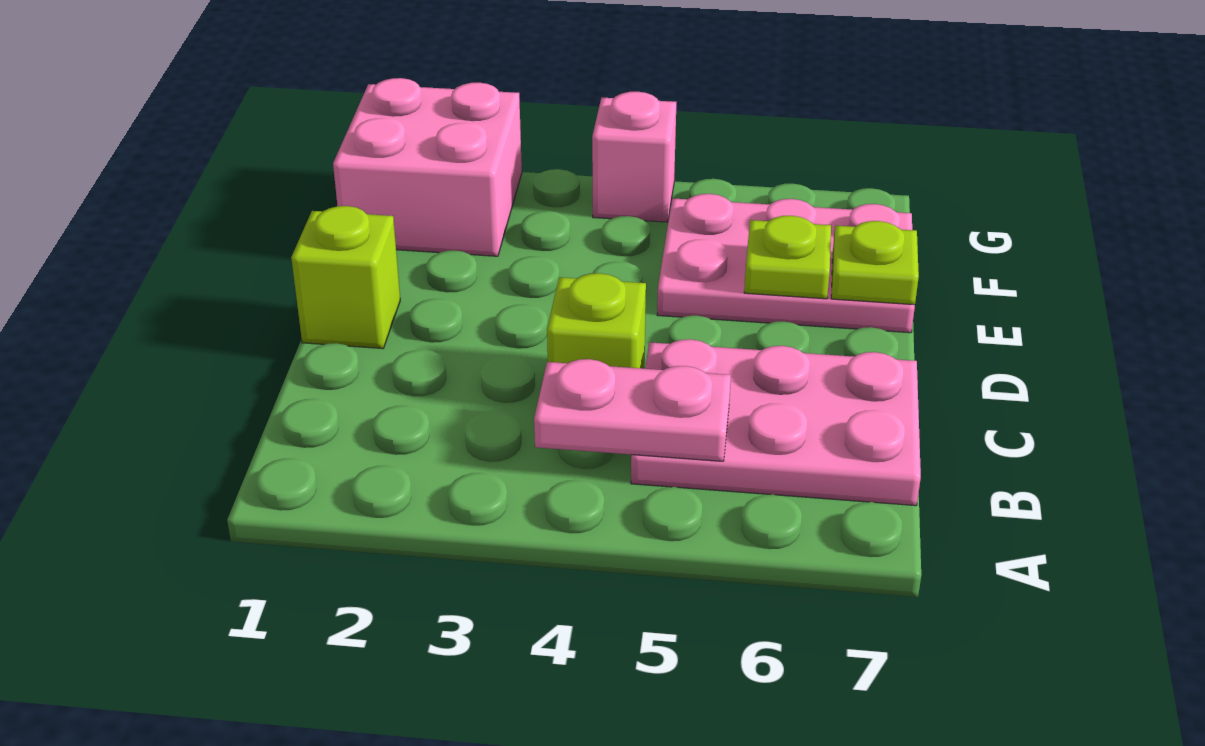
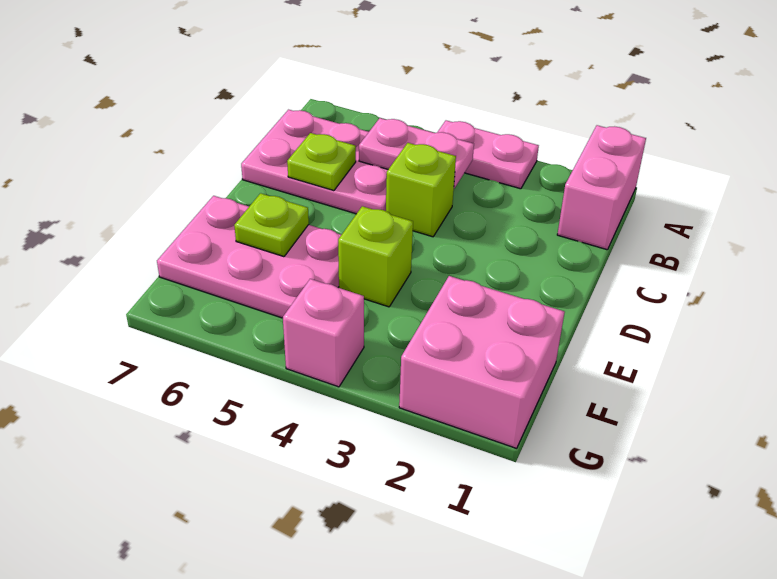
none -> pink brick A1:B1 level 1
none -> pink plate A3:A4 level 1
lime brick D1 level 1 -> lime brick E4 level 1
lime plate E7 level 2 -> lime plate C6 level 2

